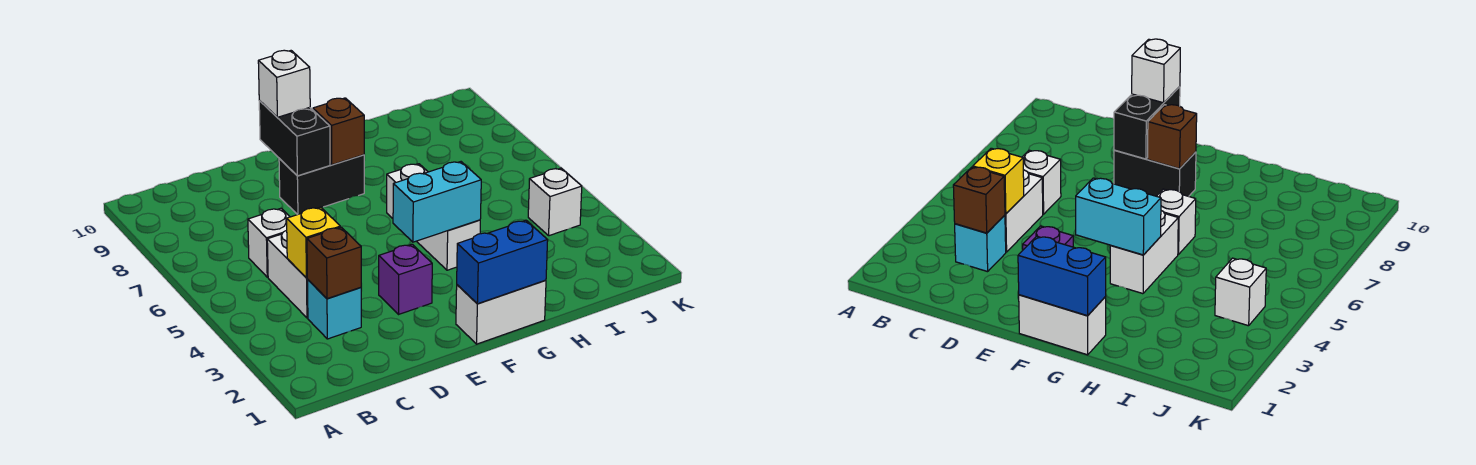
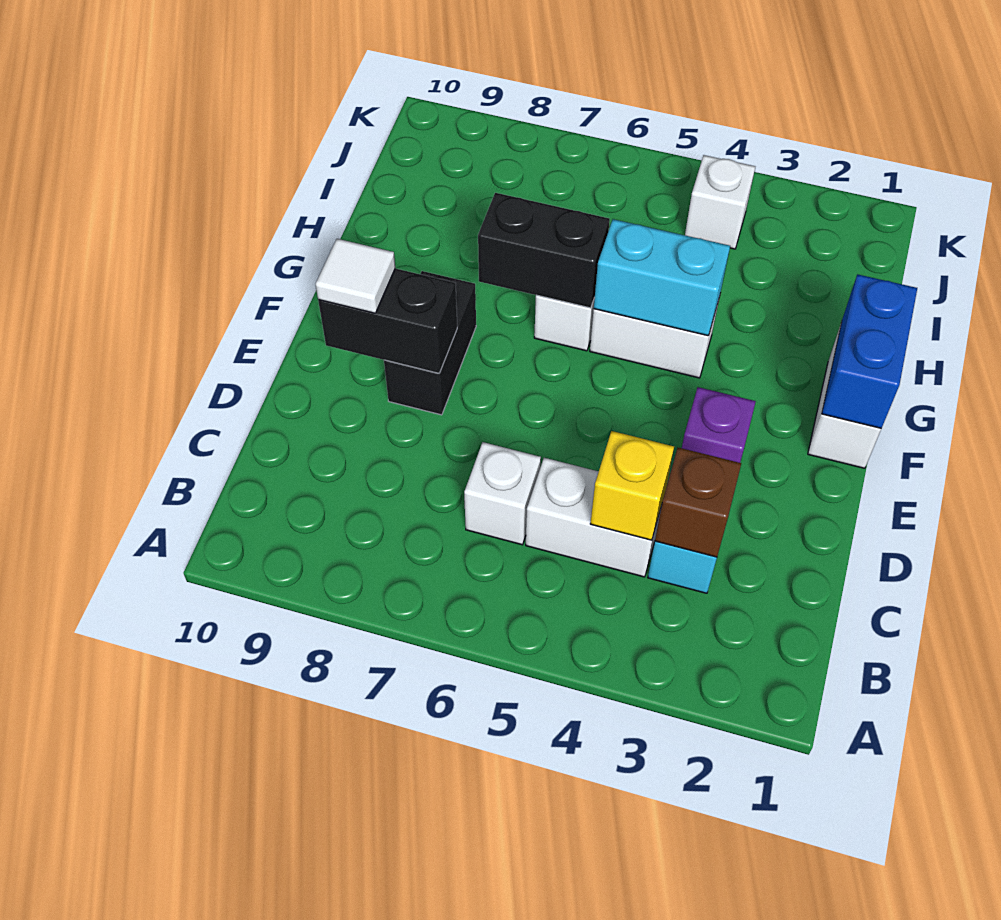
white brick E9 level 3 -> white tile E9 level 3
cyan brick F4:G4 level 2 -> cyan brick G4:G5 level 2
brown brick F8 level 2 -> none
none -> black brick G6:G7 level 2

